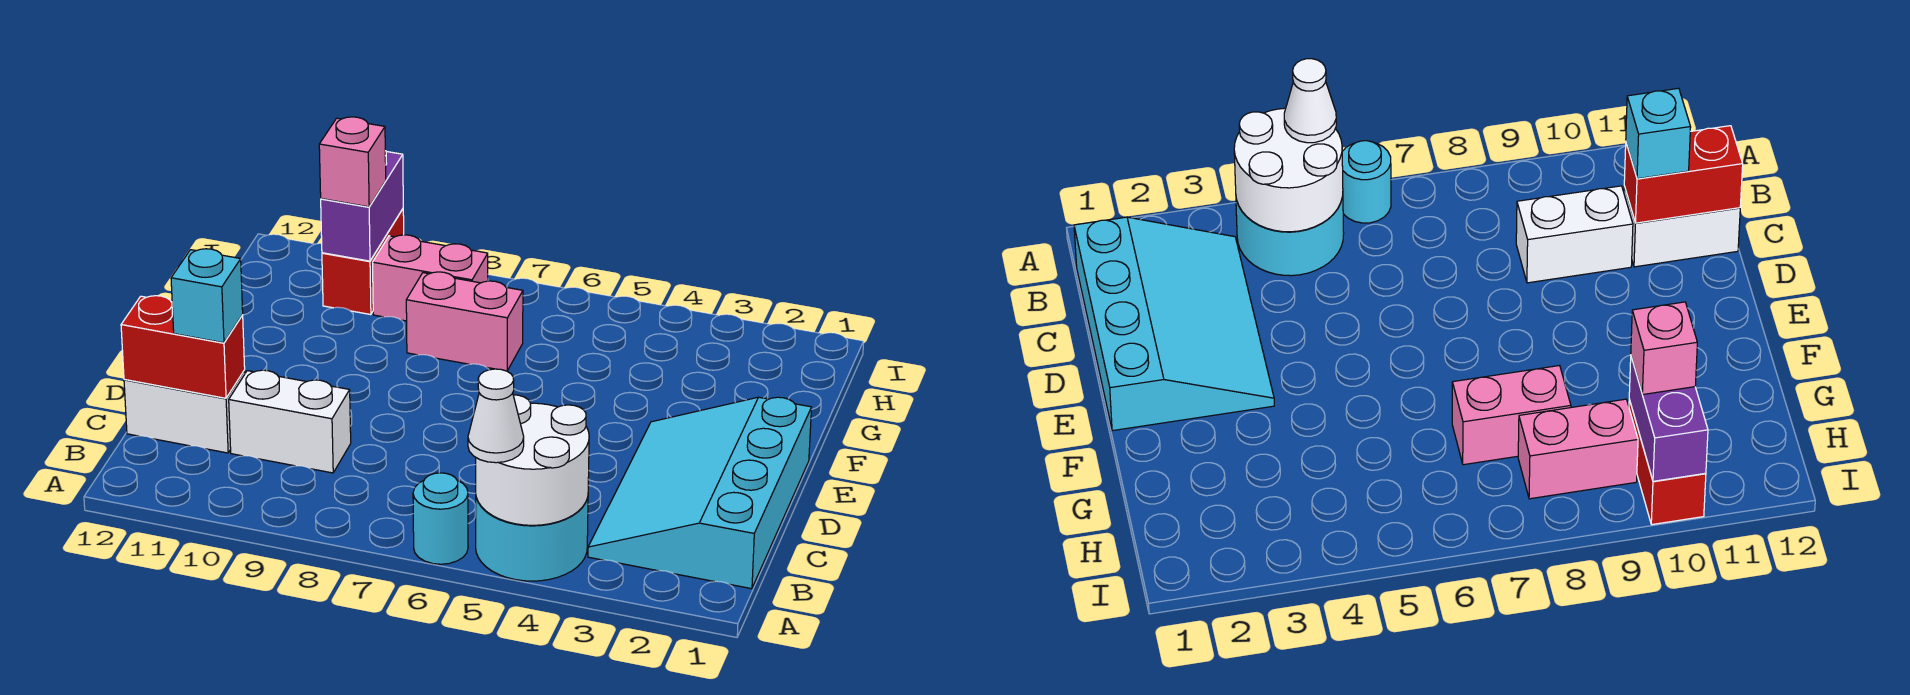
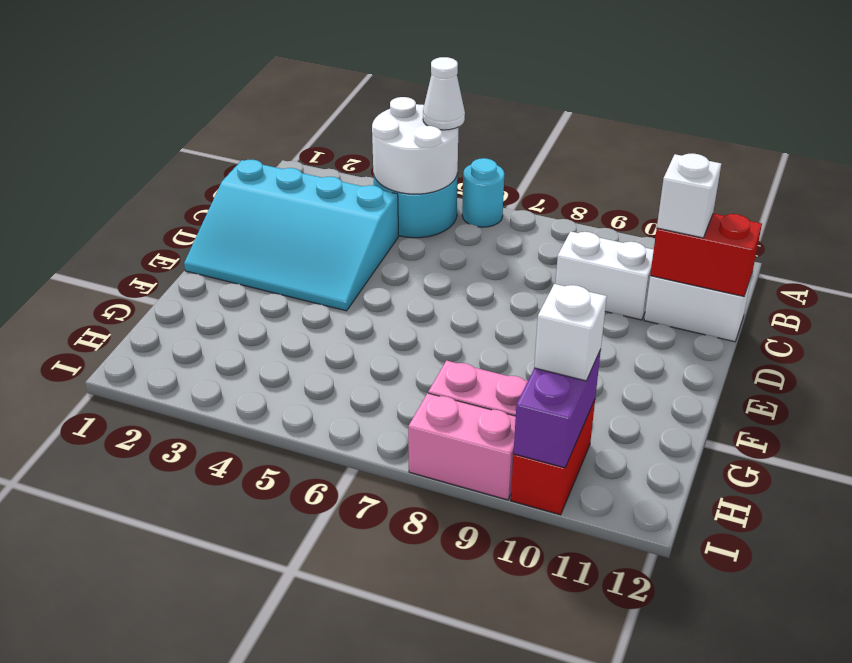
cyan slope B1:E3 level 1 top 1 -> cyan slope C1:E4 level 1 top C
cyan brick C11 level 3 -> white brick C11 level 3
pink brick G7:G8 level 1 -> pink brick I8:I9 level 1
pink brick H10 level 3 -> white brick H10 level 3

